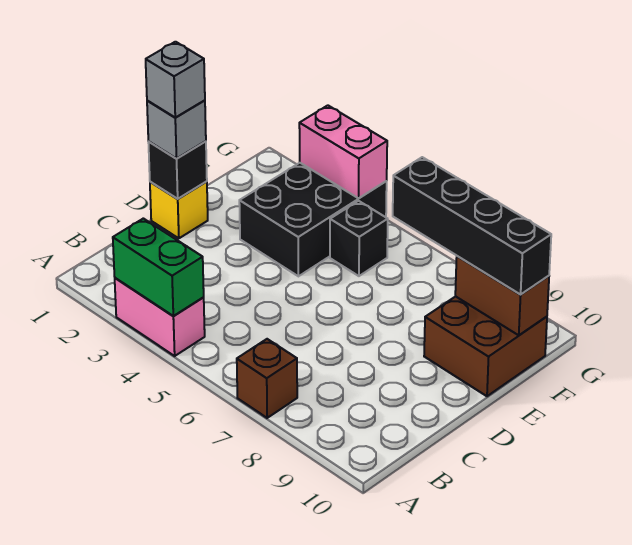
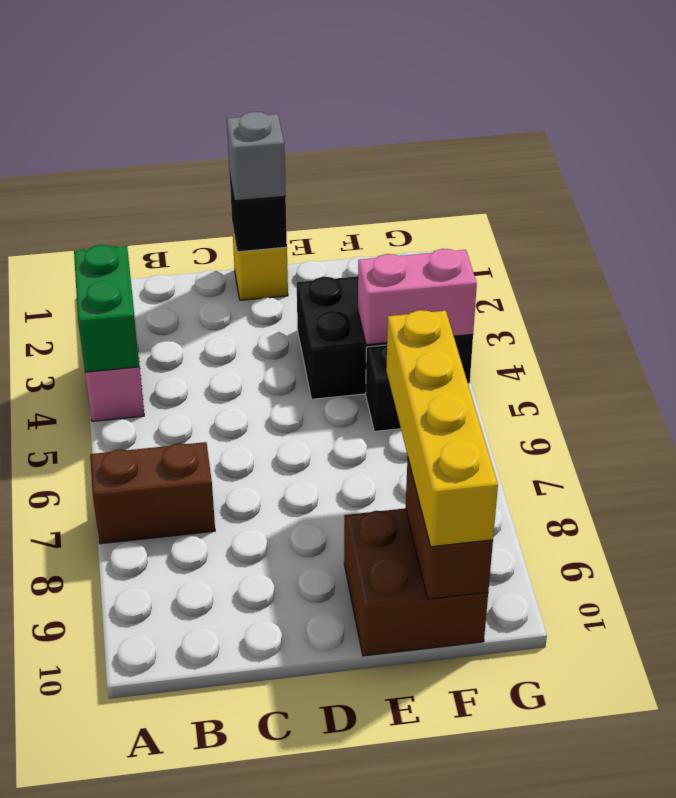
brown brick A7 level 1 -> brown brick A7:B7 level 1
grey brick D1 level 4 -> none
black brick F7:F10 level 3 -> yellow brick F7:F10 level 3
pink brick G3:G4 level 2 -> pink brick F4:G4 level 2

